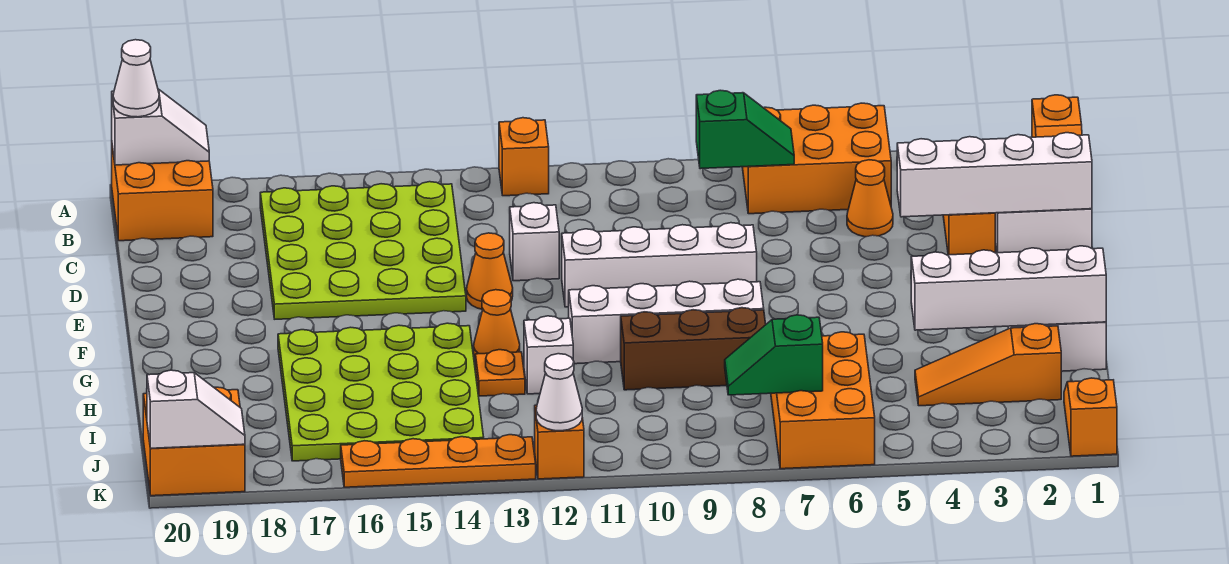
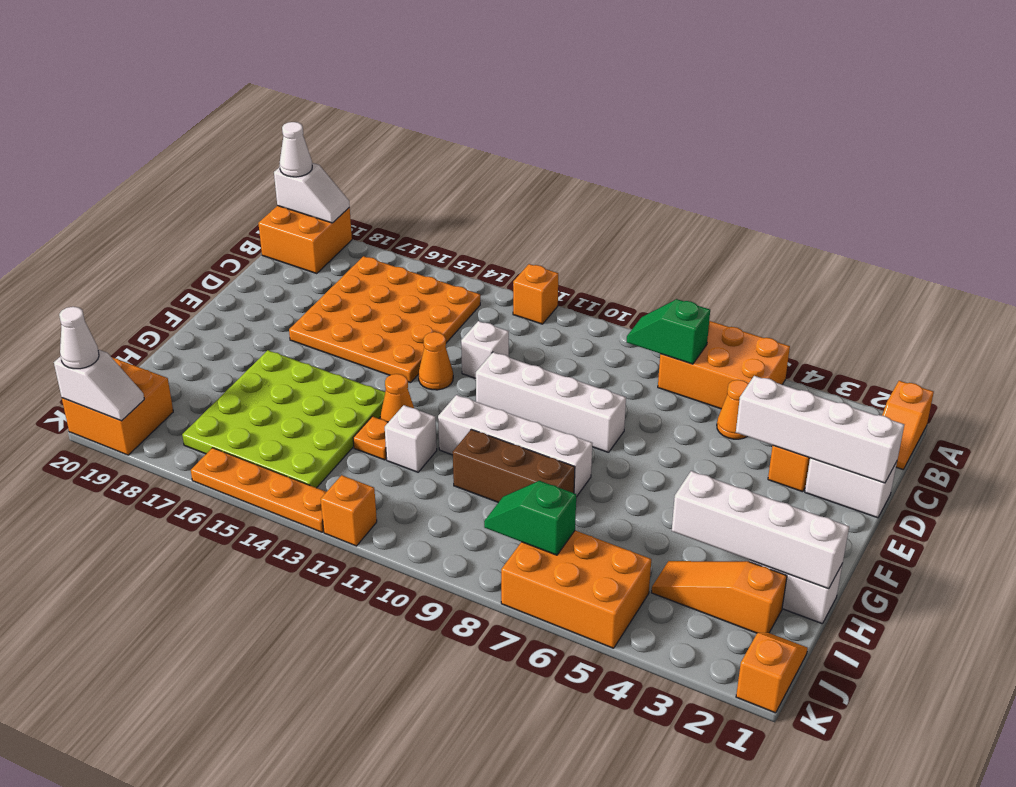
green slope B7:B8 level 2 top 8 -> green slope B7:B8 level 2 top 7
lime plate B14:E17 level 1 -> orange plate B14:E17 level 1
orange brick I6:K7 level 1 -> orange brick J5:K7 level 1
white cone K12 level 2 -> white cone K20 level 3

